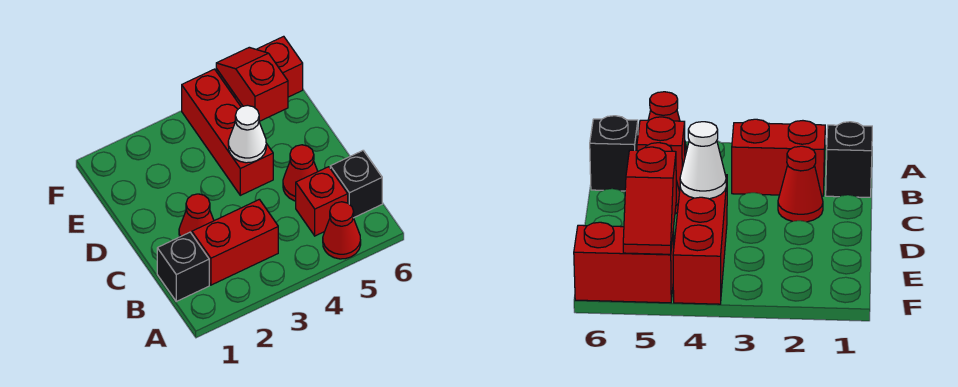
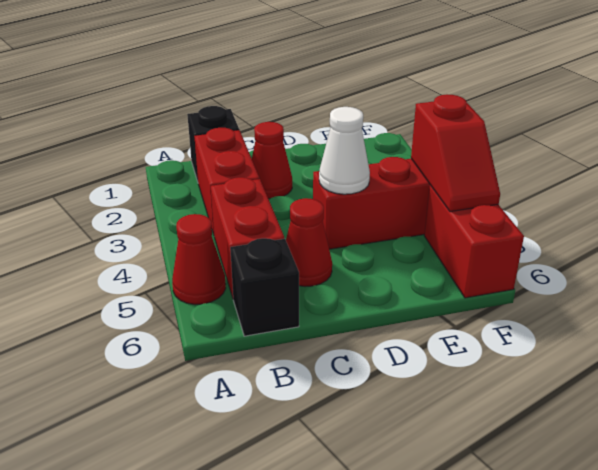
red brick B5 level 1 -> red brick B4:B5 level 1
red slope E5:F5 level 2 top E -> red slope F4:F5 level 2 top 4

